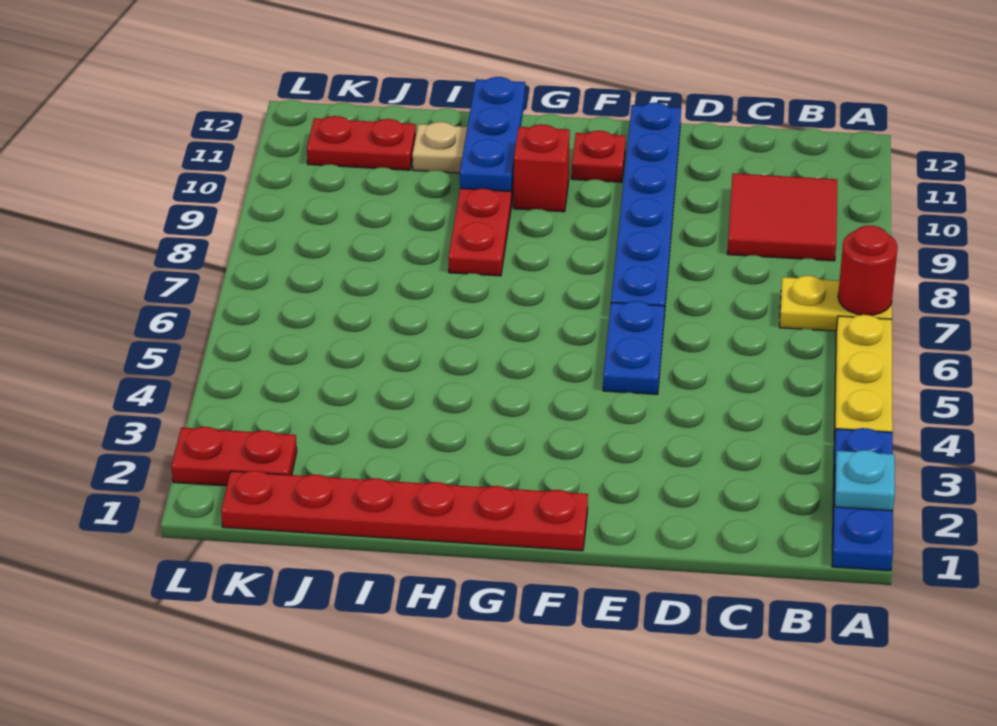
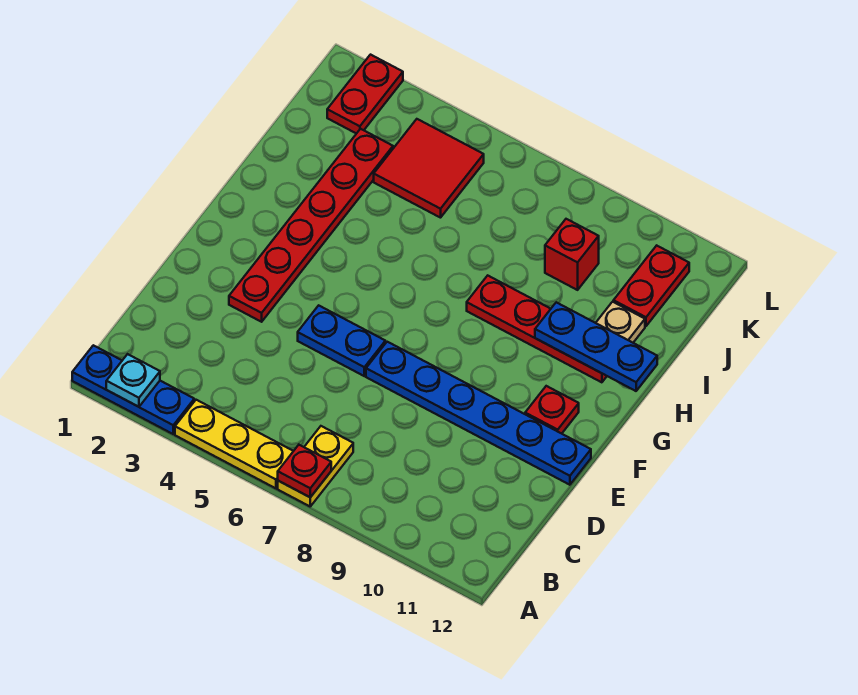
red round brick A7 level 2 -> red plate A7 level 2
red tile B9:C10 level 1 -> red tile J4:K5 level 1
red plate F1:K1 level 1 -> red plate E3:J3 level 1
red brick G10 level 1 -> red brick J9 level 1

